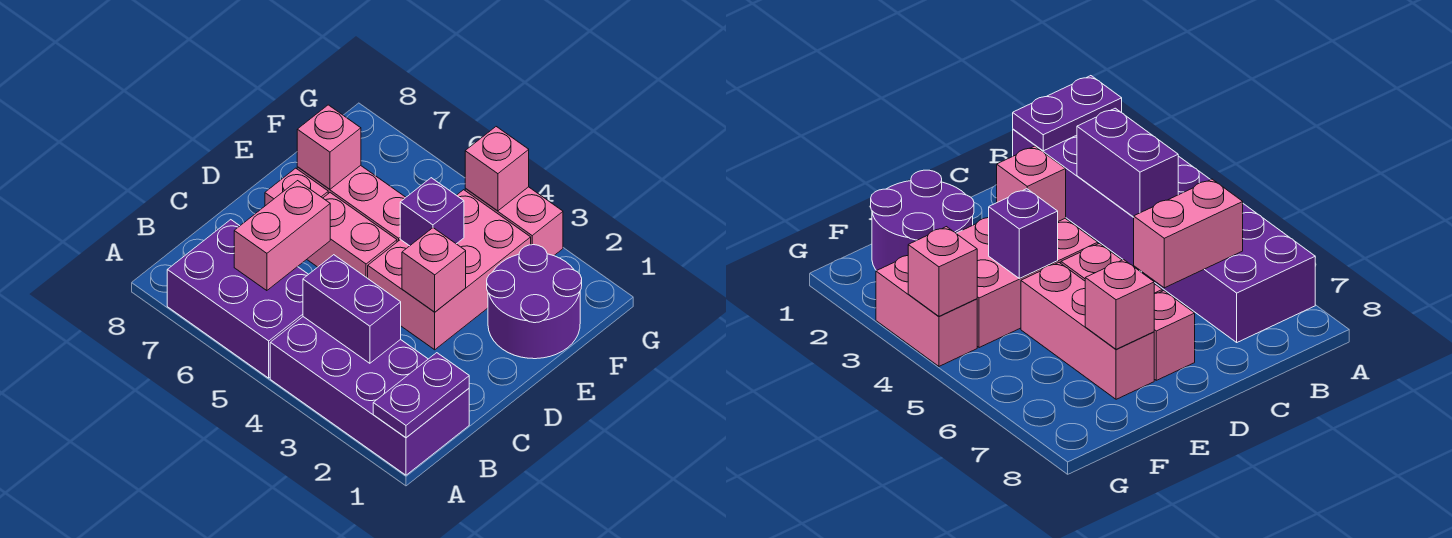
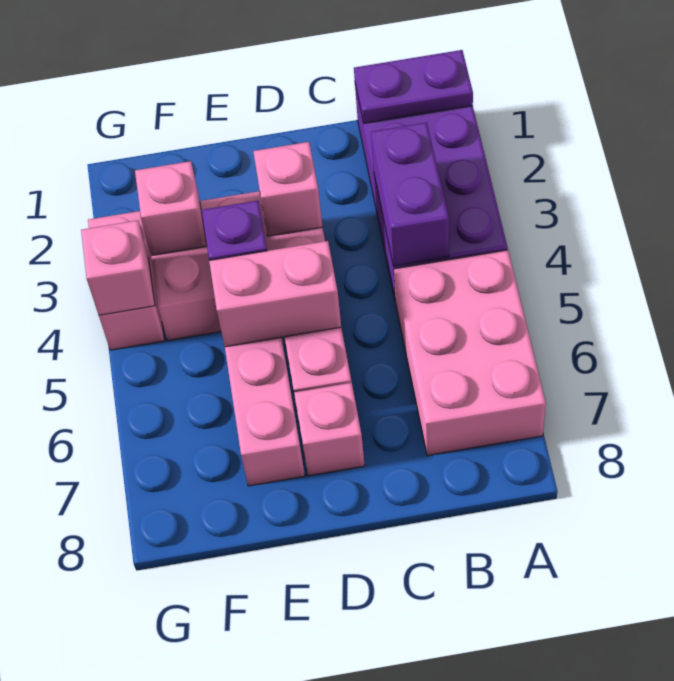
purple brick A5:B7 level 1 -> pink brick A5:B7 level 1
pink brick B6:C6 level 2 -> pink brick D5:E5 level 2
purple round brick E1:F2 level 1 -> none
pink brick E7 level 2 -> pink brick F3 level 2

